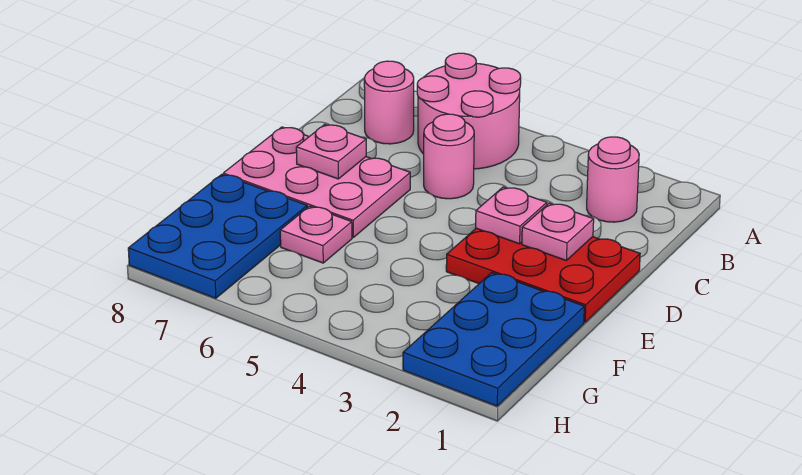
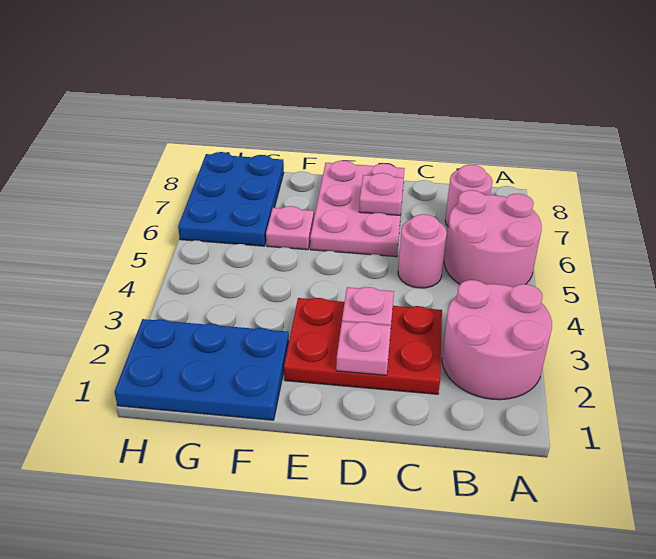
pink round brick B2 level 1 -> pink round brick A2:B3 level 1
red plate D1:E3 level 1 -> red plate C2:E3 level 1
blue plate F7:H8 level 1 -> blue plate G6:H8 level 1

